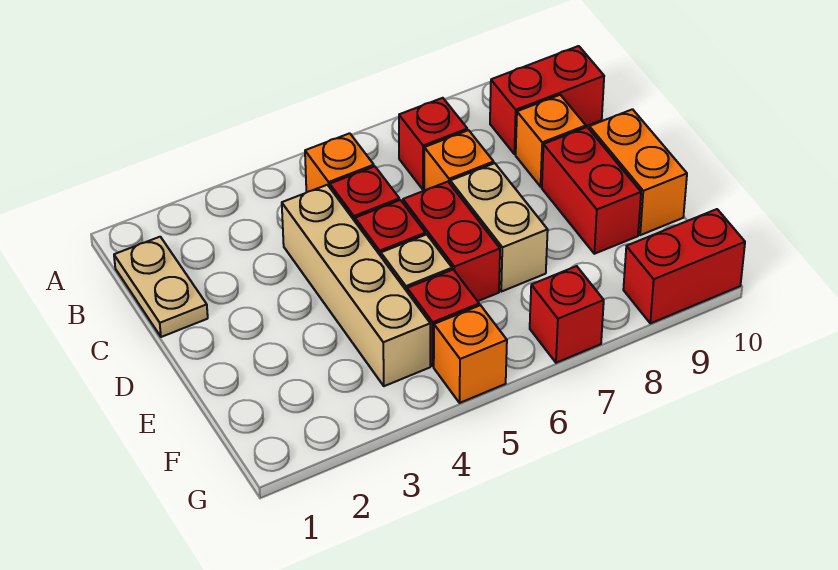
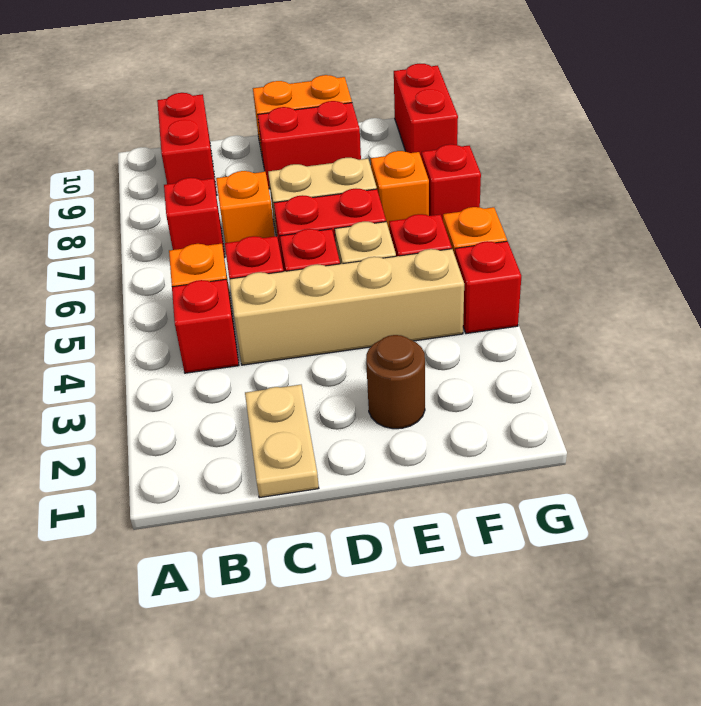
tan plate B1:C1 level 1 -> tan plate C1:C2 level 1
none -> red brick B4 level 1
orange brick C9 level 1 -> orange brick F7 level 1
none -> brown round brick E2 level 1
none -> red brick G4 level 1

